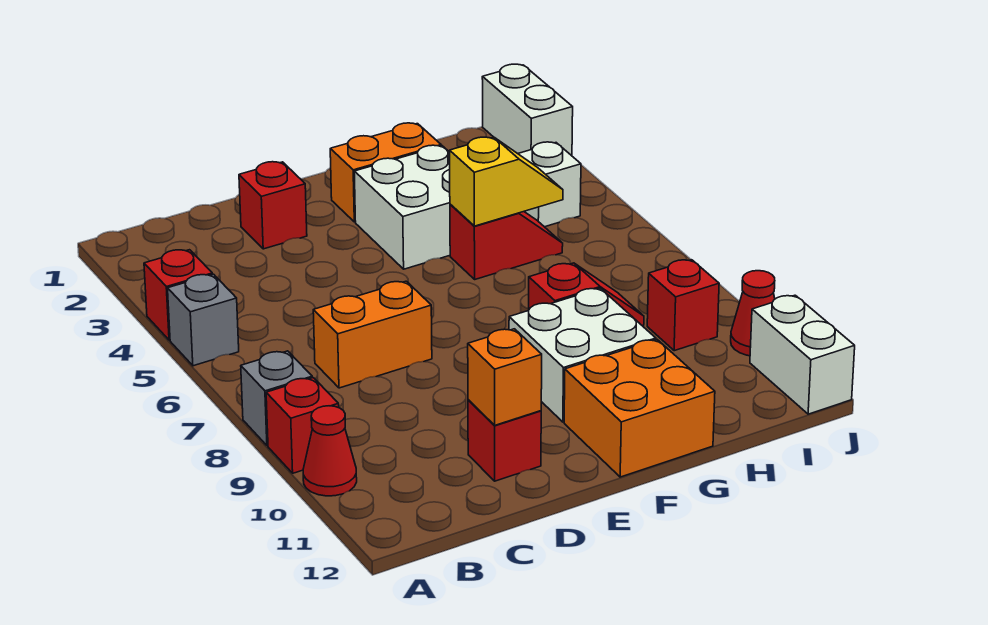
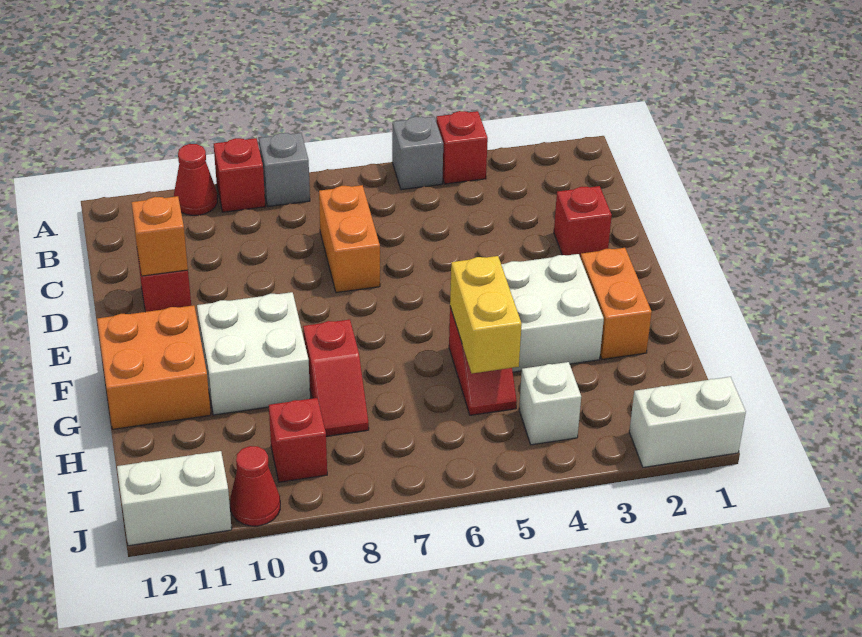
yellow slope G5:H5 level 2 top G -> yellow brick G5:H5 level 2

